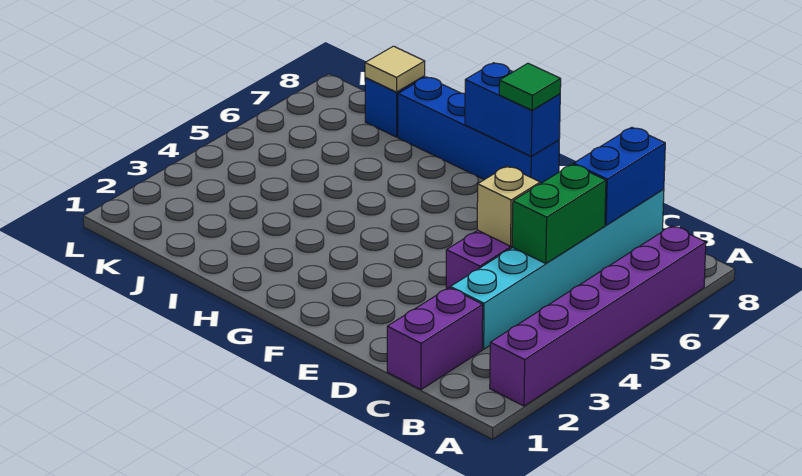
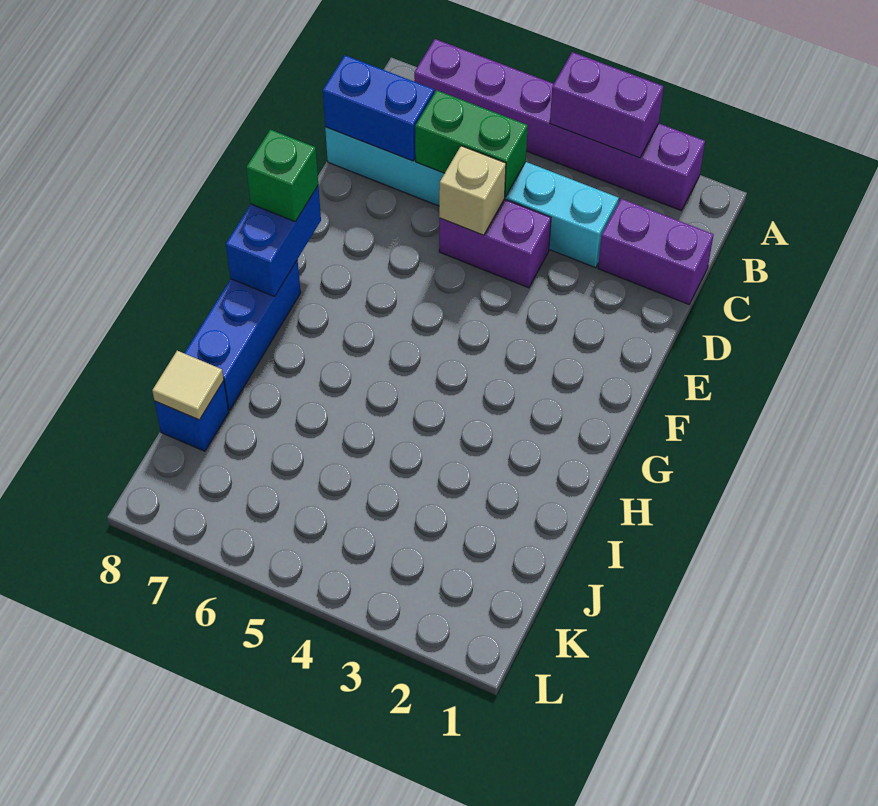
none -> purple brick A3:A4 level 2
blue brick F8:I8 level 1 -> blue brick G8:I8 level 1
green tile F8 level 3 -> green brick F8 level 3

